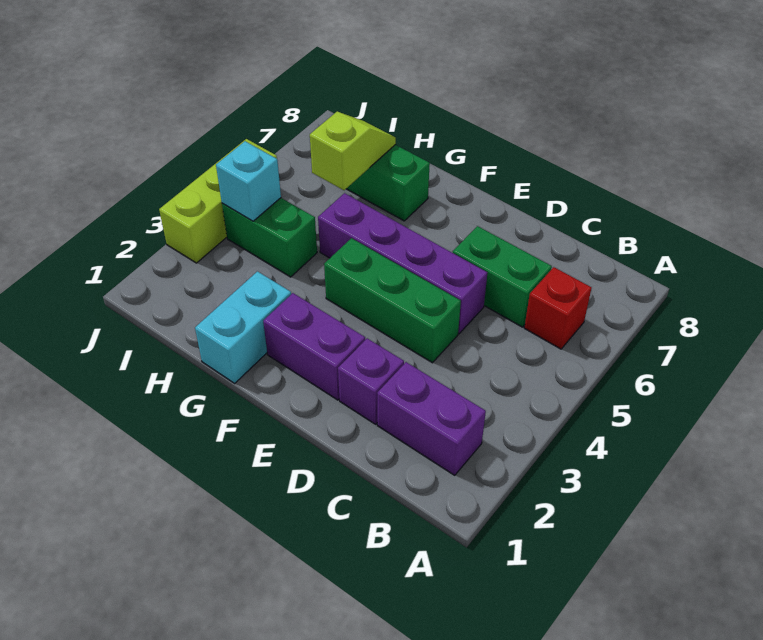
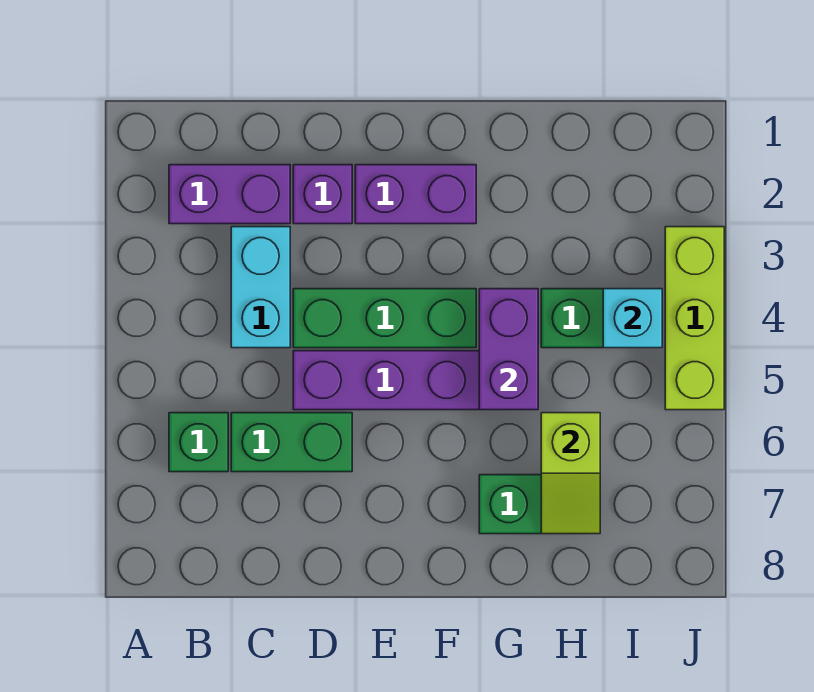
red brick B6 level 1 -> green brick B6 level 1
cyan brick G1:G2 level 1 -> cyan brick C3:C4 level 1
none -> purple brick G4:G5 level 2

